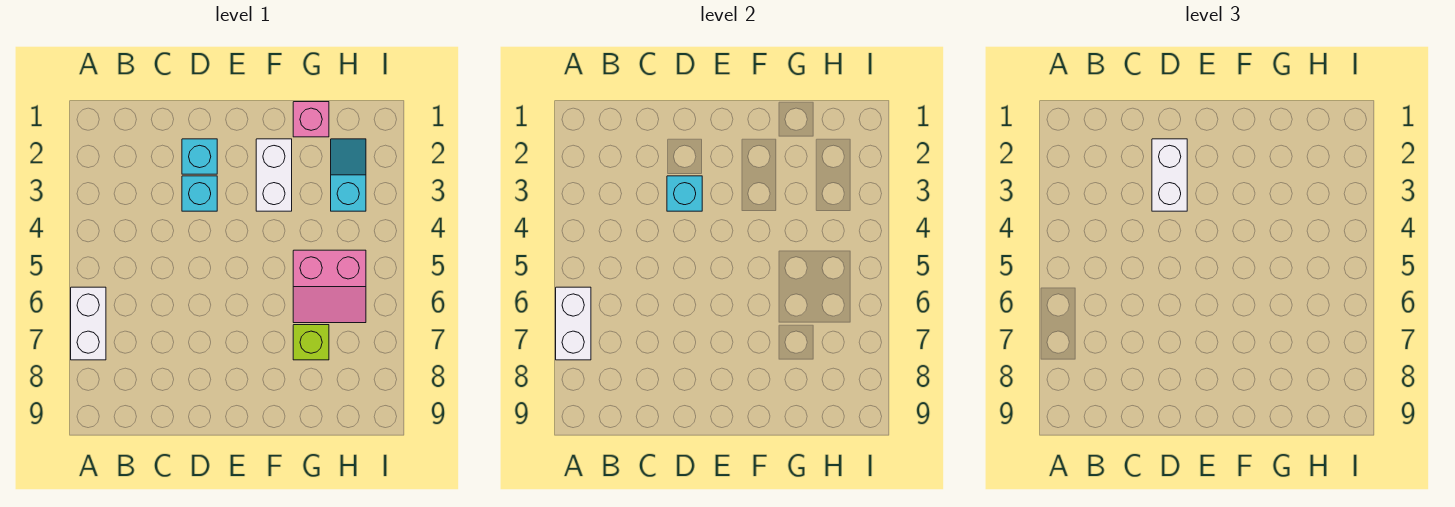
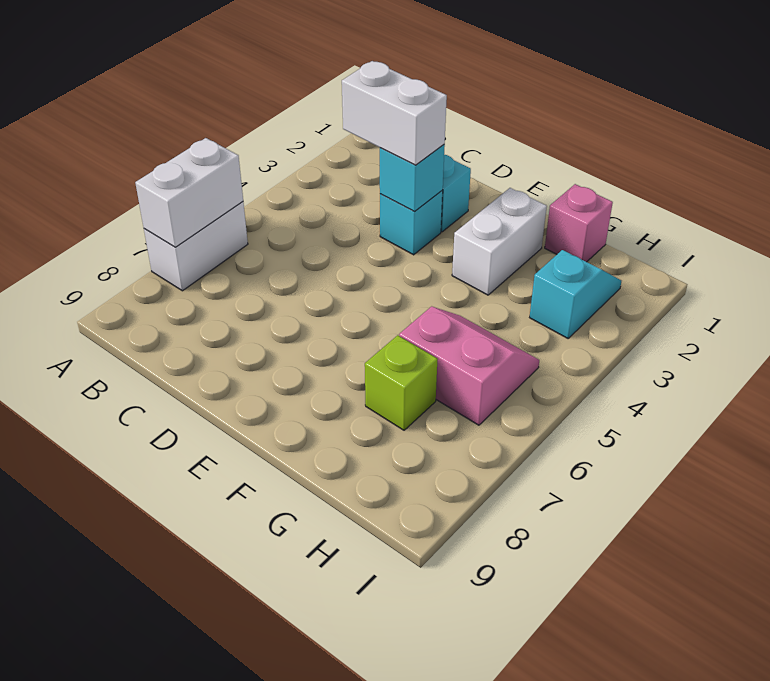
white brick D2:D3 level 3 -> white brick C3:D3 level 3
pink slope G5:H6 level 1 top 5 -> pink slope G5:H6 level 1 top 6

